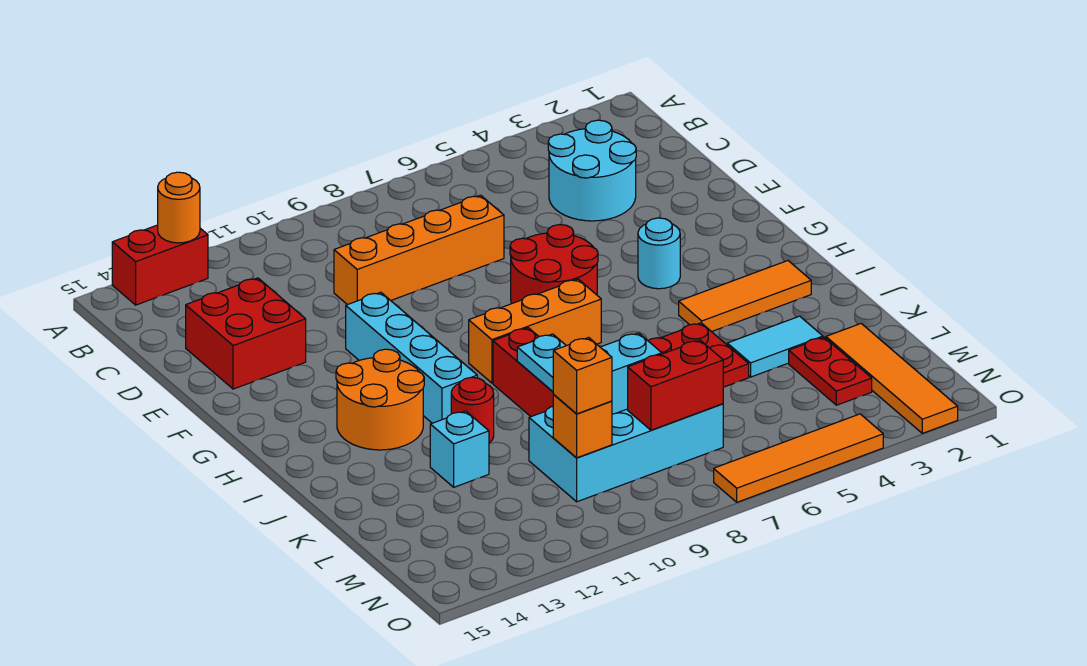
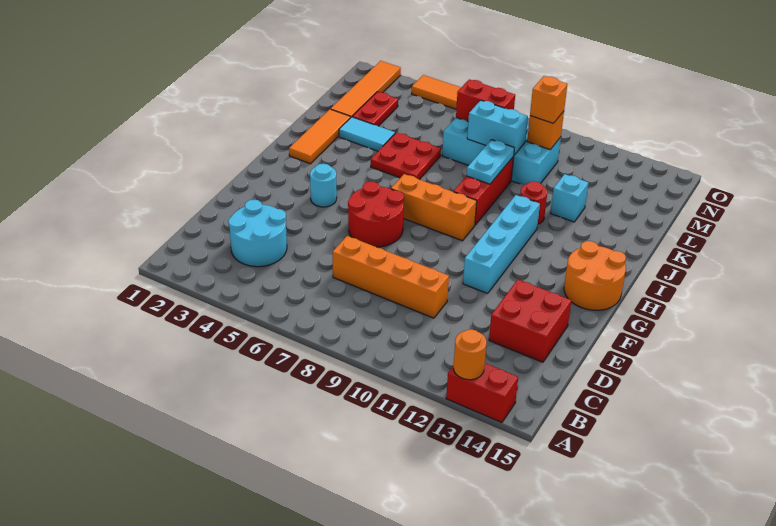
orange round brick H12:I13 level 1 -> orange round brick G14:H15 level 1
orange tile I2:I4 level 1 -> orange tile I2:K2 level 1

